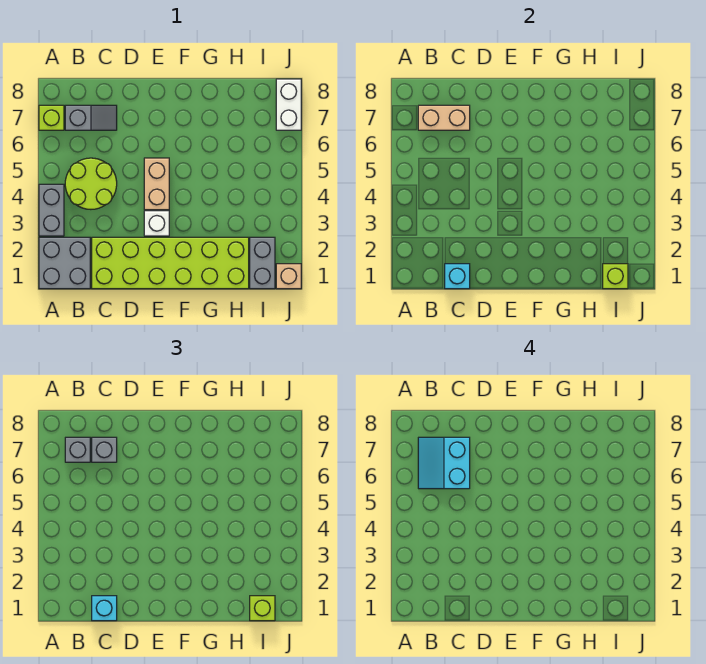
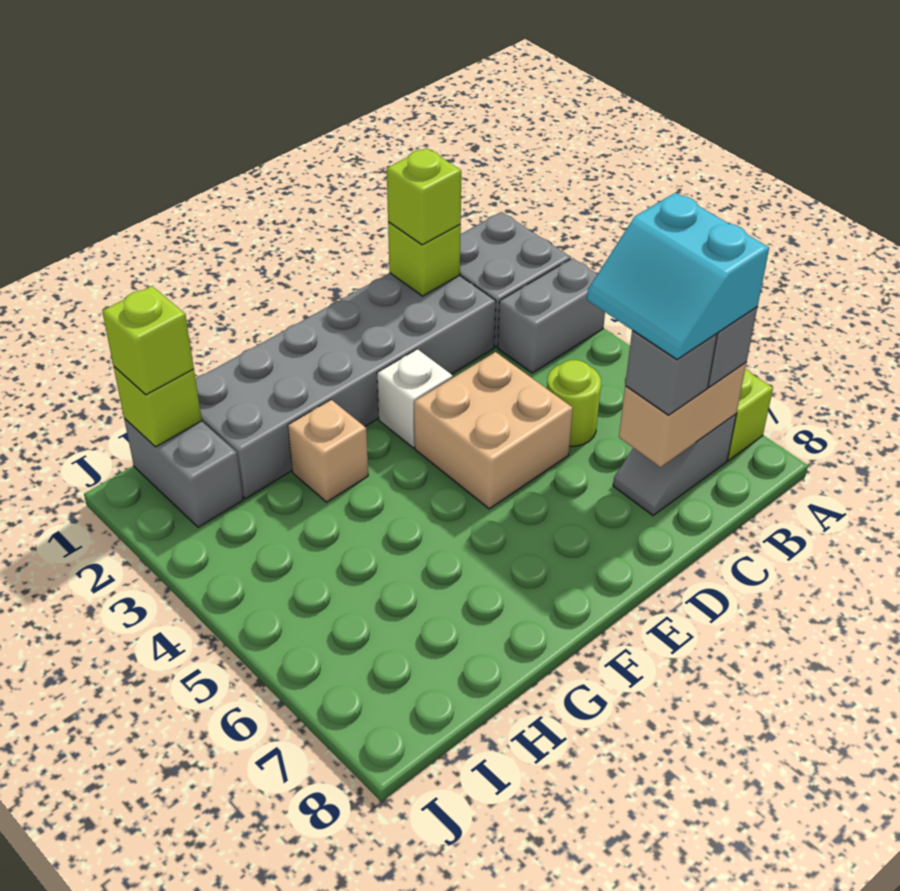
grey brick A3:A4 level 1 -> grey brick A3:B3 level 1
lime round brick B4:C5 level 1 -> lime round brick C5 level 1
cyan slope B6:C7 level 4 top C -> cyan slope B6:C7 level 4 top B
lime brick C1:H2 level 1 -> grey brick C1:H2 level 1
cyan brick C1 level 2 -> lime brick C1 level 2
cyan brick C1 level 3 -> lime brick C1 level 3
tan brick E4:E5 level 1 -> tan brick D4:E5 level 1
tan brick J1 level 1 -> tan brick G3 level 1
white brick J7:J8 level 1 -> none

